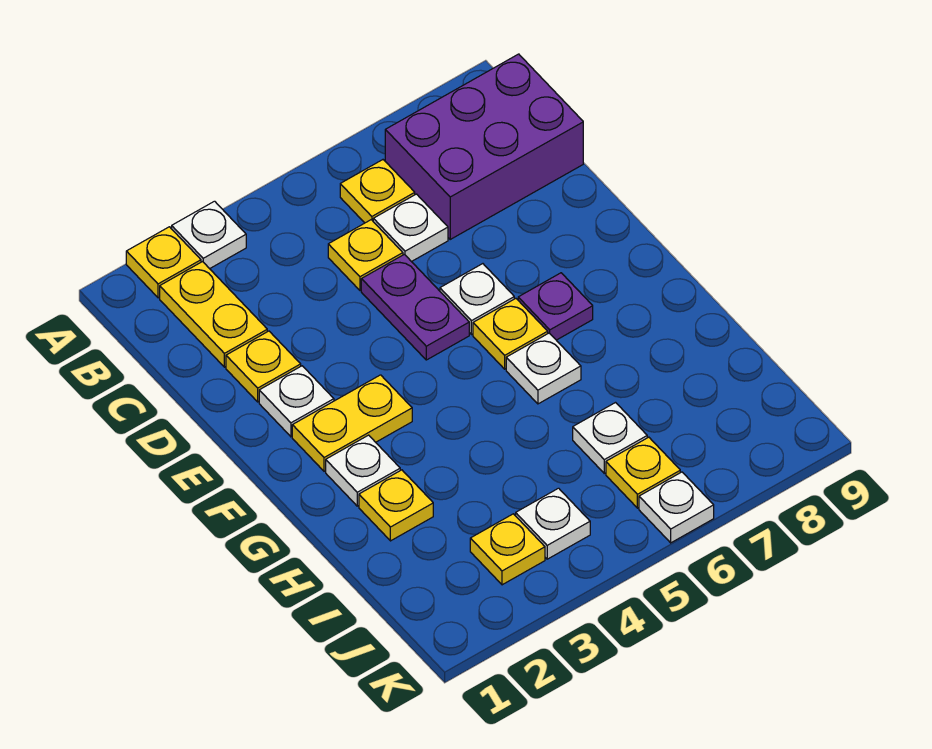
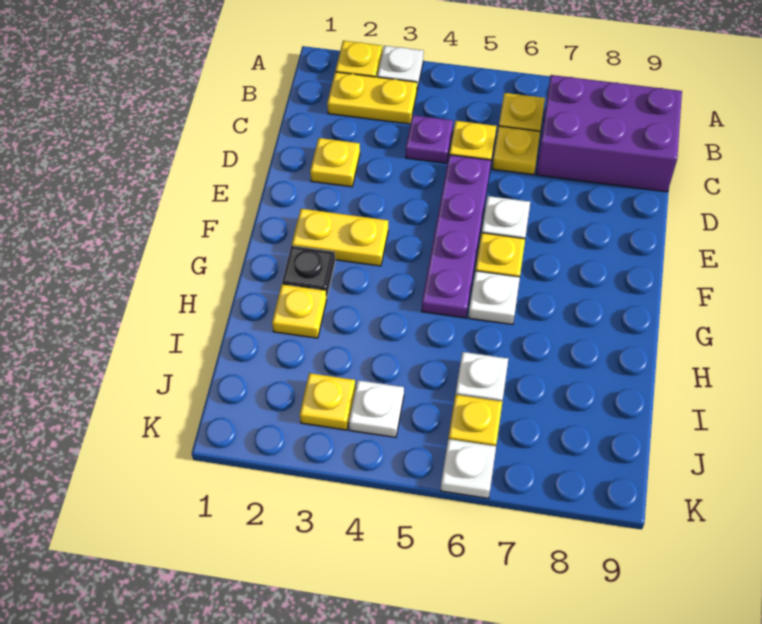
yellow plate B2:C2 level 1 -> yellow plate B2:B3 level 1
white plate C6 level 1 -> yellow plate C6 level 1
purple plate D5:E5 level 1 -> purple plate D5:G5 level 1
white plate E2 level 1 -> none
purple plate F7 level 1 -> purple plate C4 level 1
white plate G2 level 1 -> black plate G2 level 1

